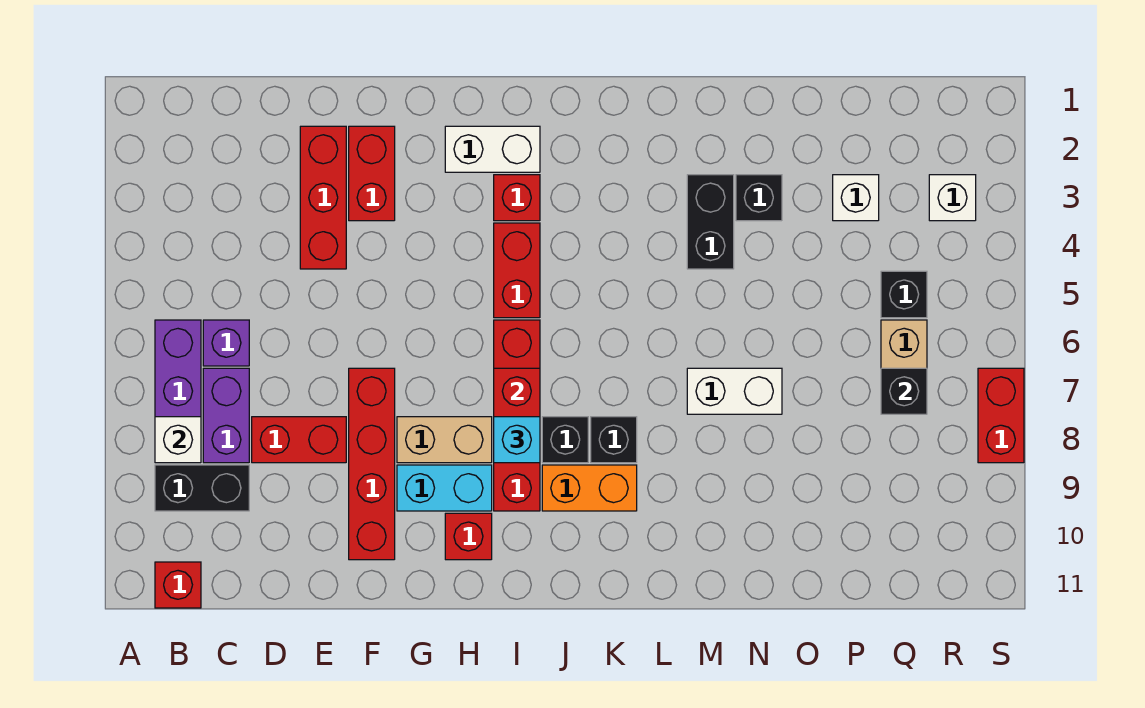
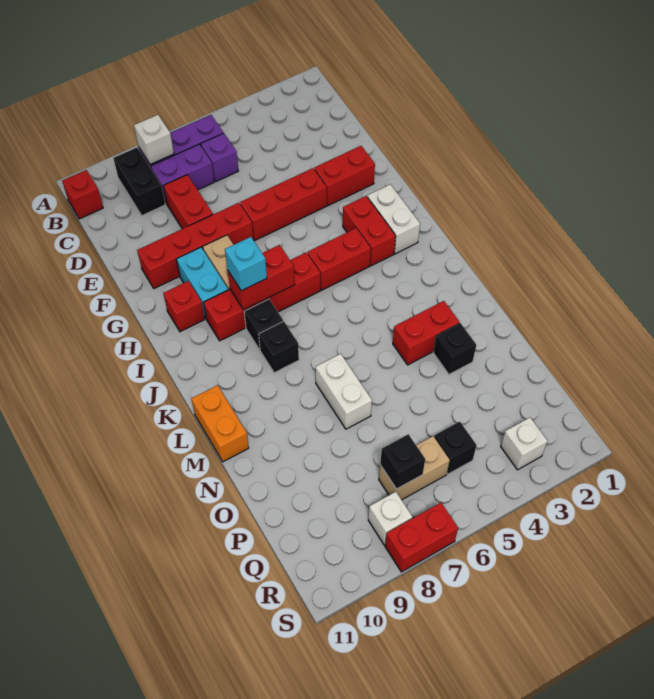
red brick E2:E4 level 1 -> red brick F4:F6 level 1
red brick I3 level 1 -> red brick H3:I3 level 1
orange brick J9:K9 level 1 -> orange brick L11:M11 level 1
black brick M3:M4 level 1 -> red brick M3:M4 level 1
white brick P3 level 1 -> white brick R8 level 1

